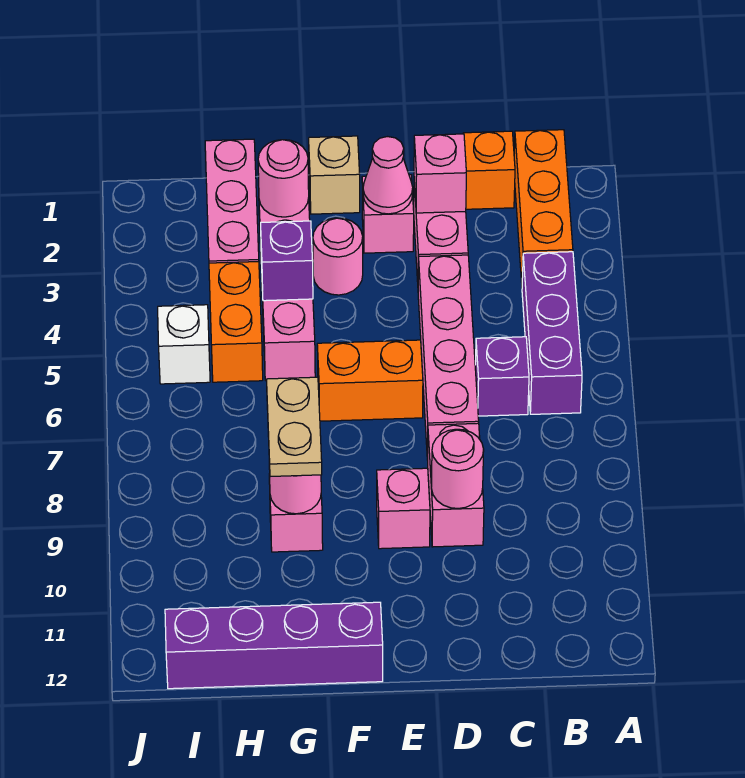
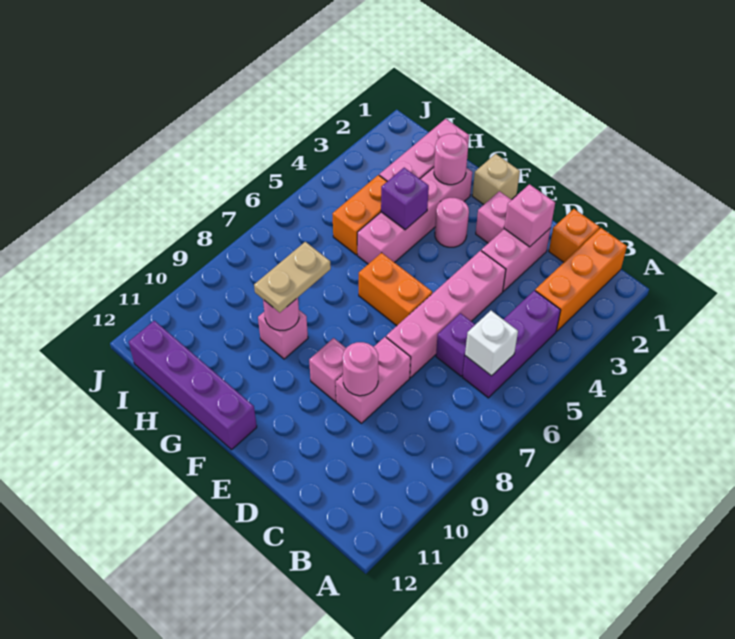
pink cone E2 level 2 -> none
white brick I5 level 1 -> white brick B6 level 2

